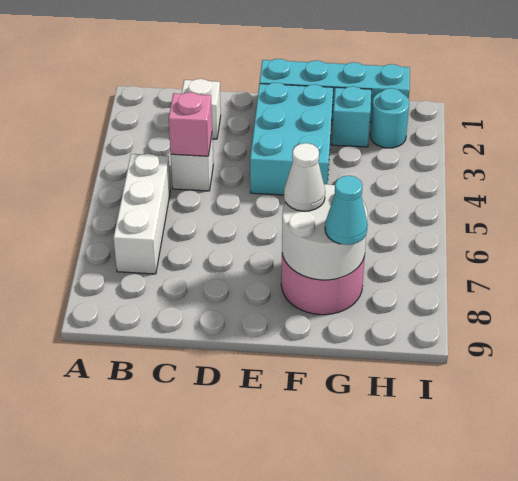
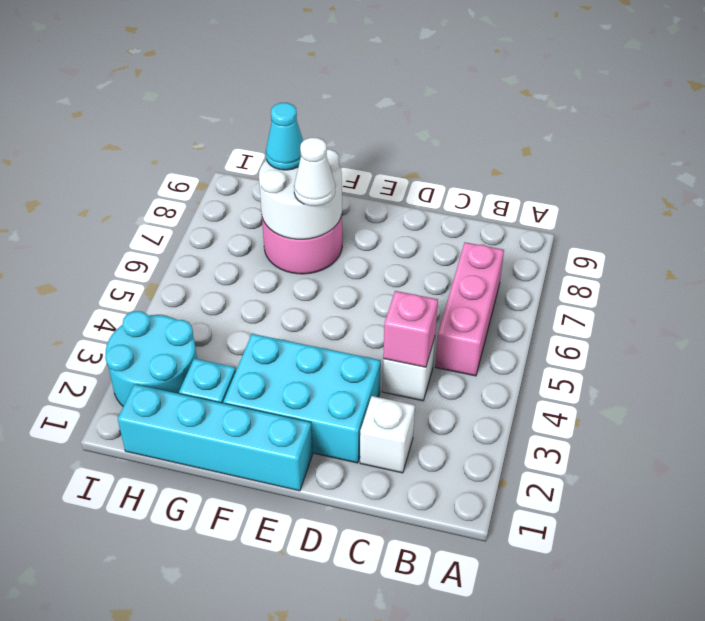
white brick B5:B7 level 1 -> pink brick B5:B7 level 1
cyan brick E2:F4 level 1 -> cyan brick D2:F3 level 1
cyan round brick H2 level 1 -> cyan round brick H2:I3 level 1

